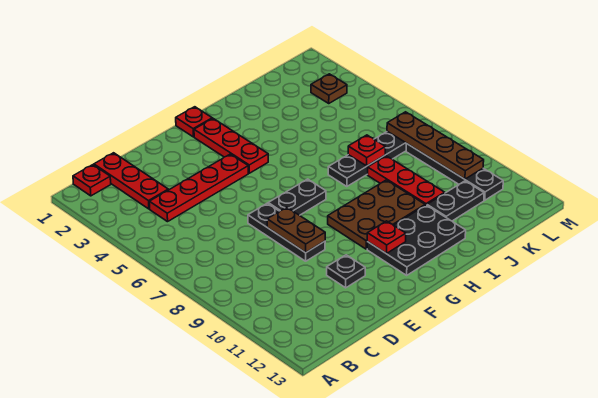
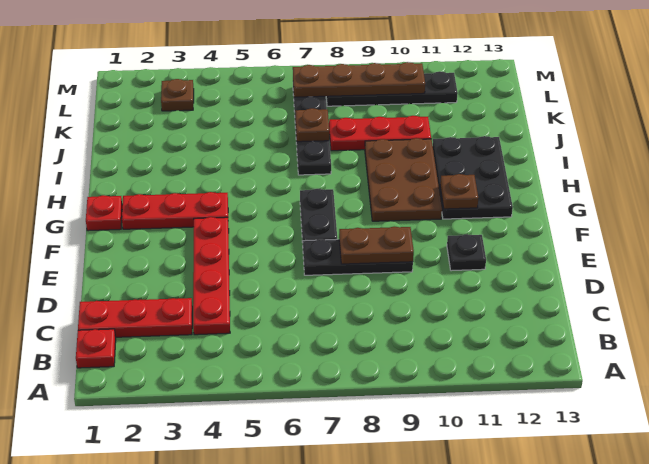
red plate G11 level 2 -> brown plate G11 level 2
red plate J7 level 2 -> brown plate J7 level 2
black plate J11:K11 level 1 -> none

